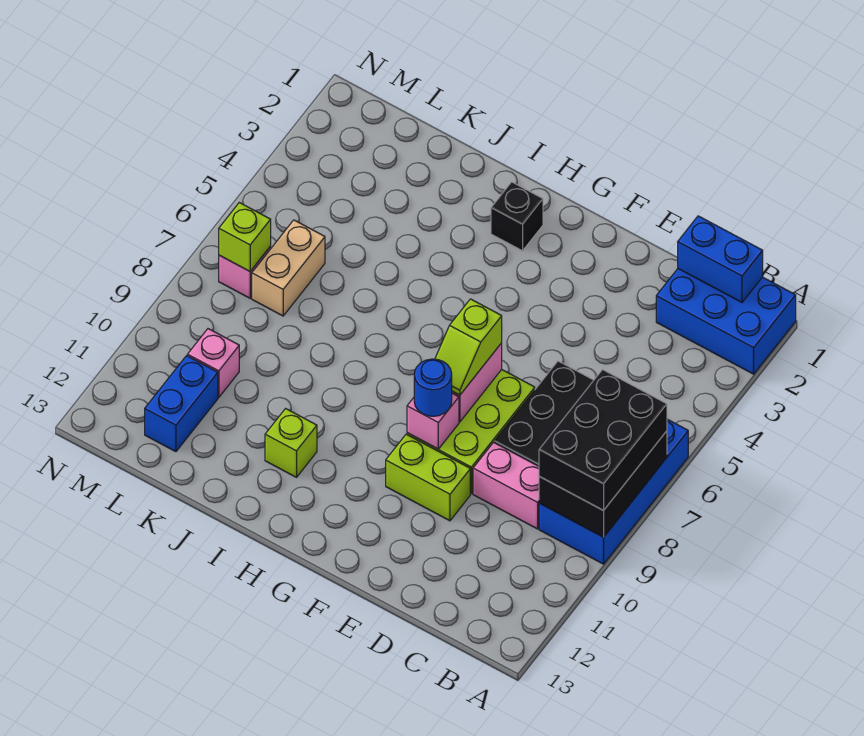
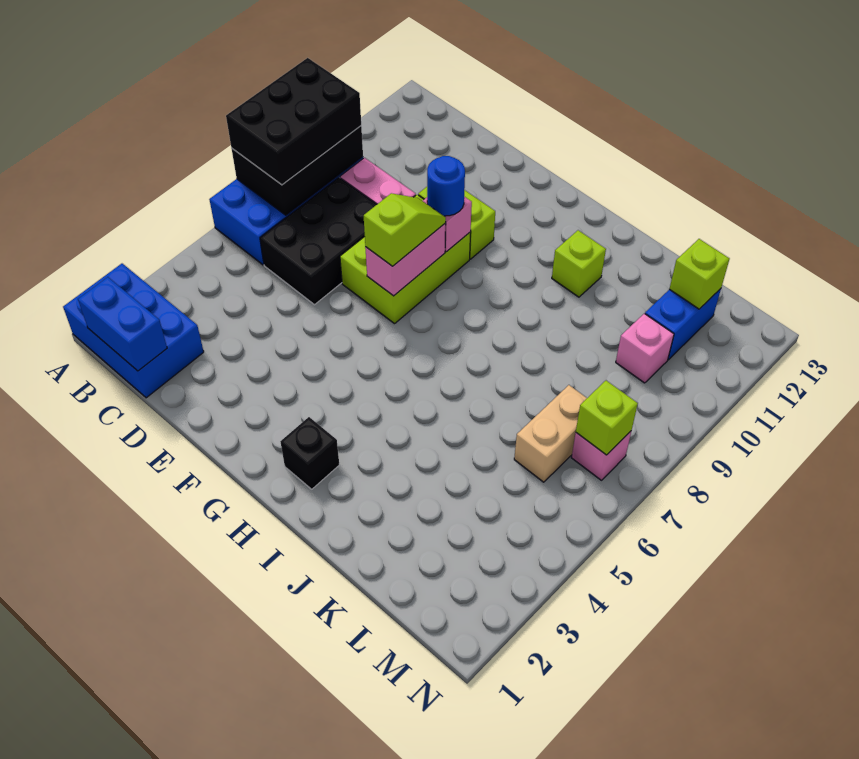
none -> lime brick L12 level 2

